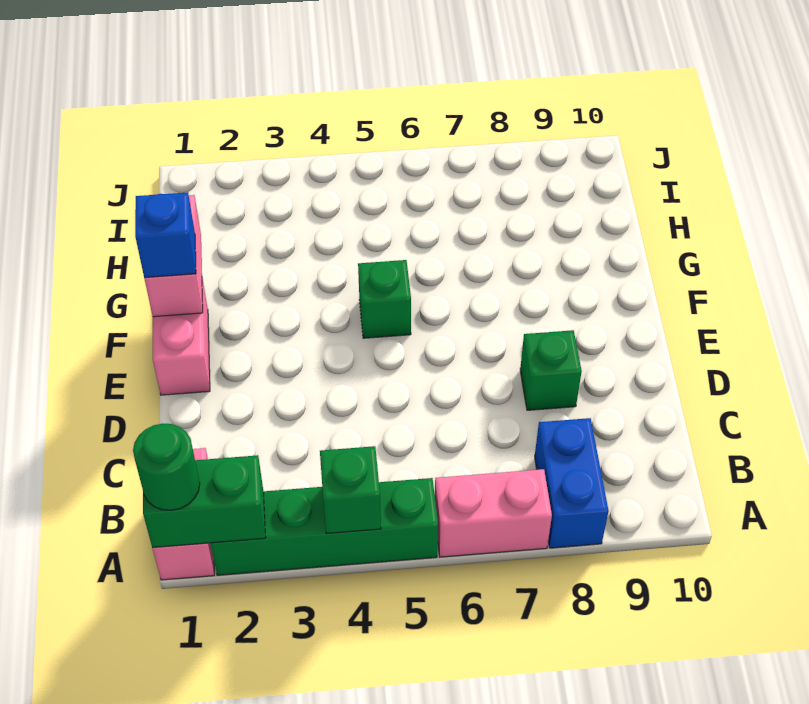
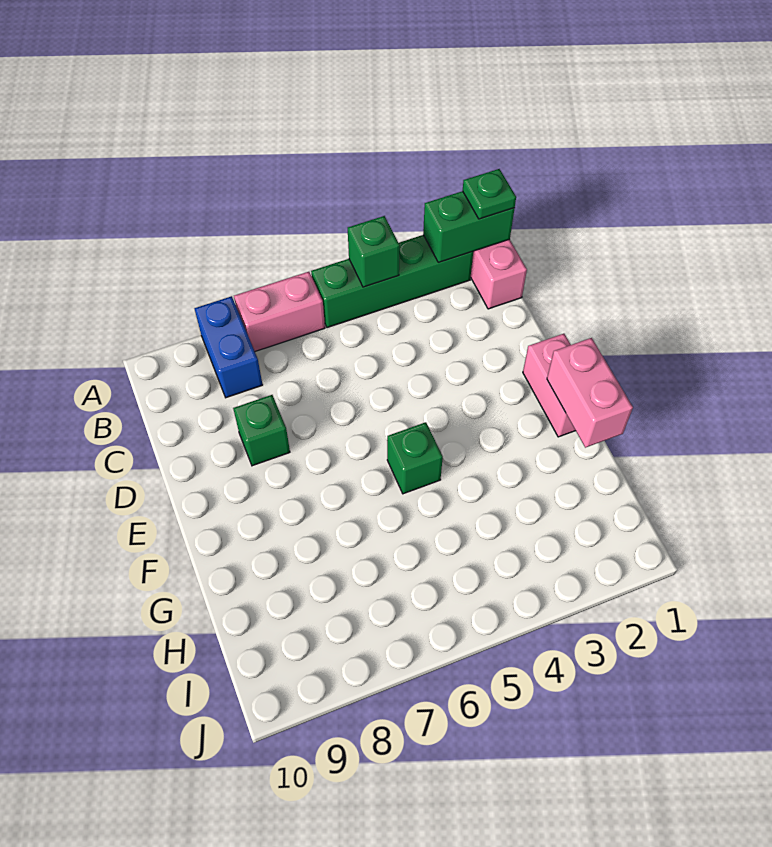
green round brick A1 level 3 -> green plate A1 level 3
blue brick F1 level 3 -> none

